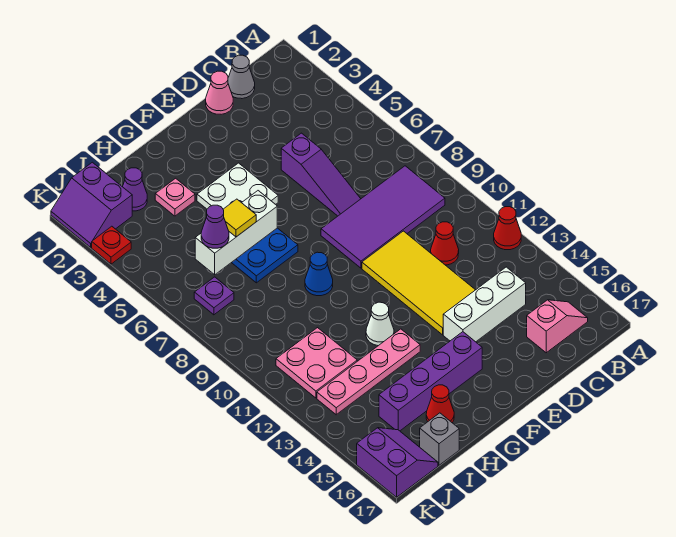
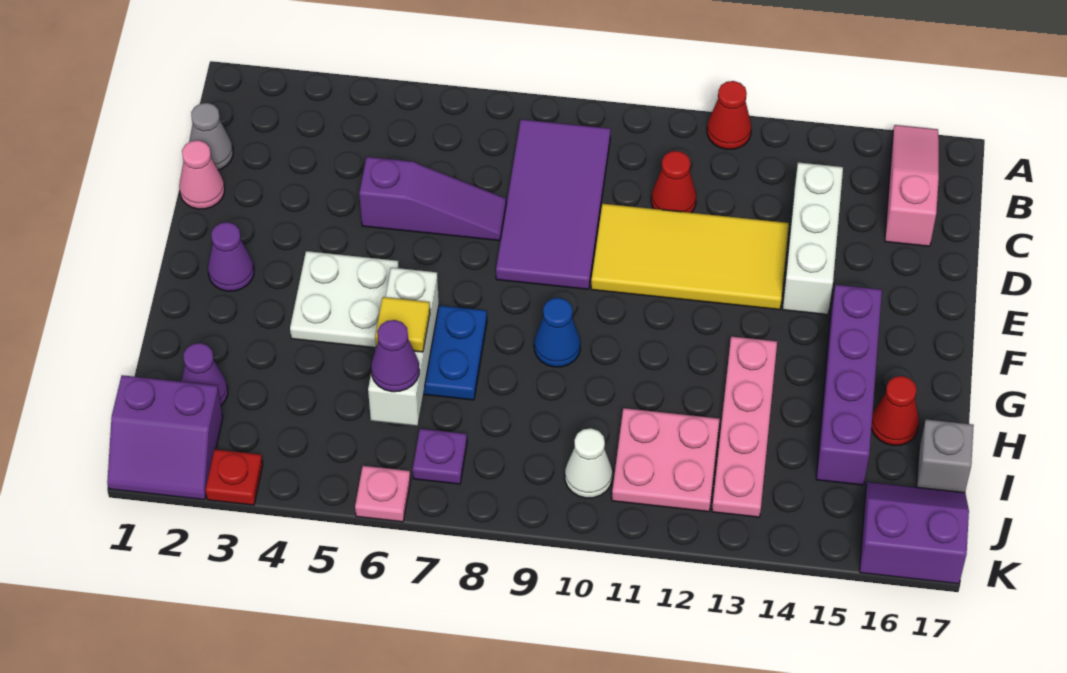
pink slope B16:C16 level 1 top C -> pink slope A16:C16 level 1 top C
none -> purple cone F2 level 1
white cone G12 level 1 -> white cone J10 level 1
pink plate H3 level 1 -> pink plate K6 level 1

